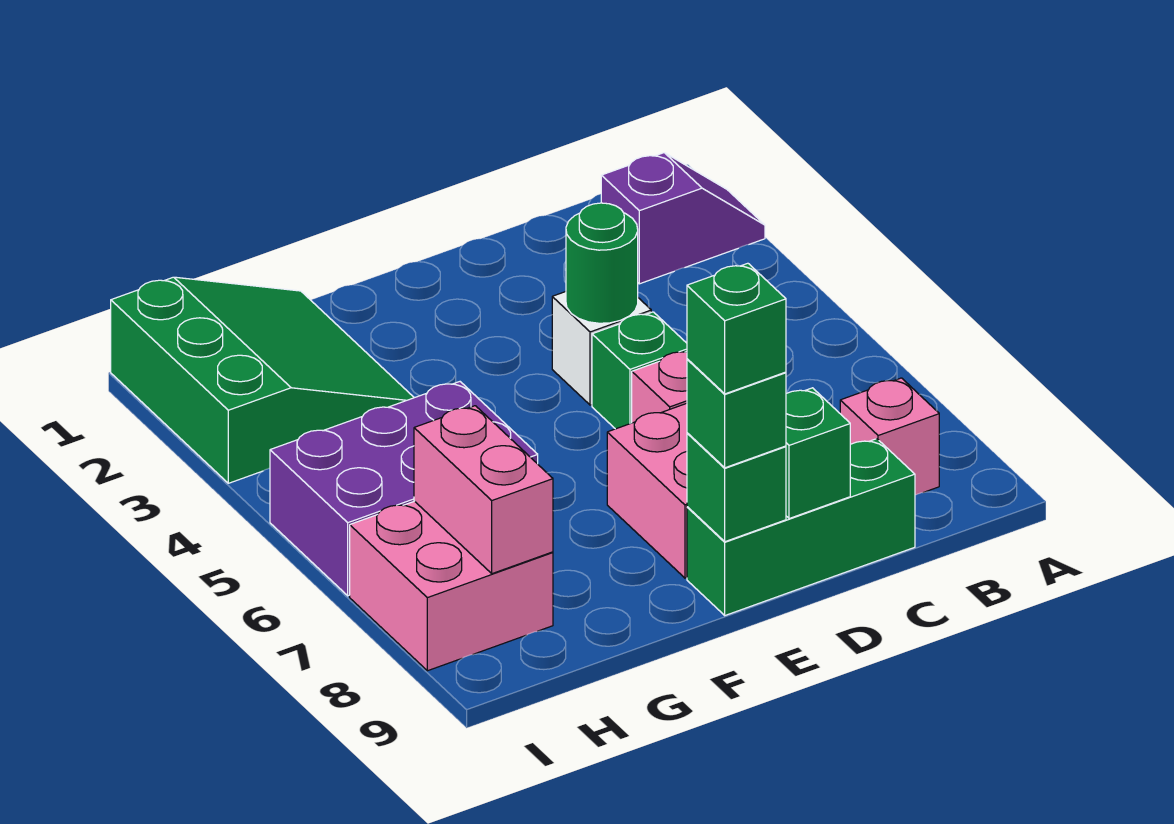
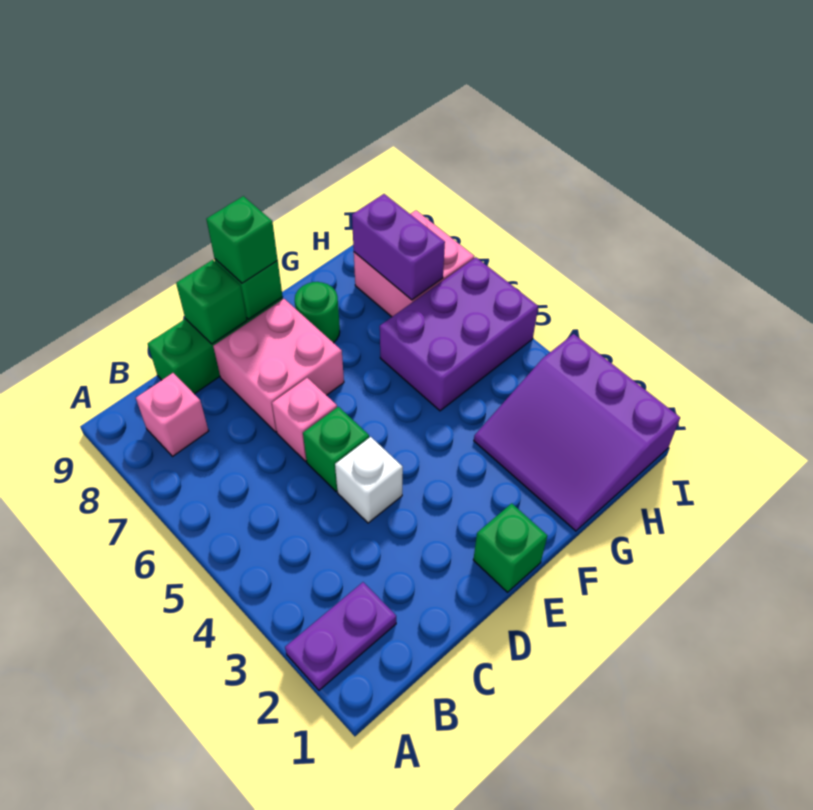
purple slope A2:B2 level 1 top B -> purple plate A2:B2 level 1
green round brick D4 level 2 -> green round brick F8 level 1
green brick E9 level 4 -> green brick E1 level 1
green slope G1:I3 level 1 top I -> purple slope G1:I3 level 1 top I
pink brick H7:H8 level 2 -> purple brick H7:H8 level 2

